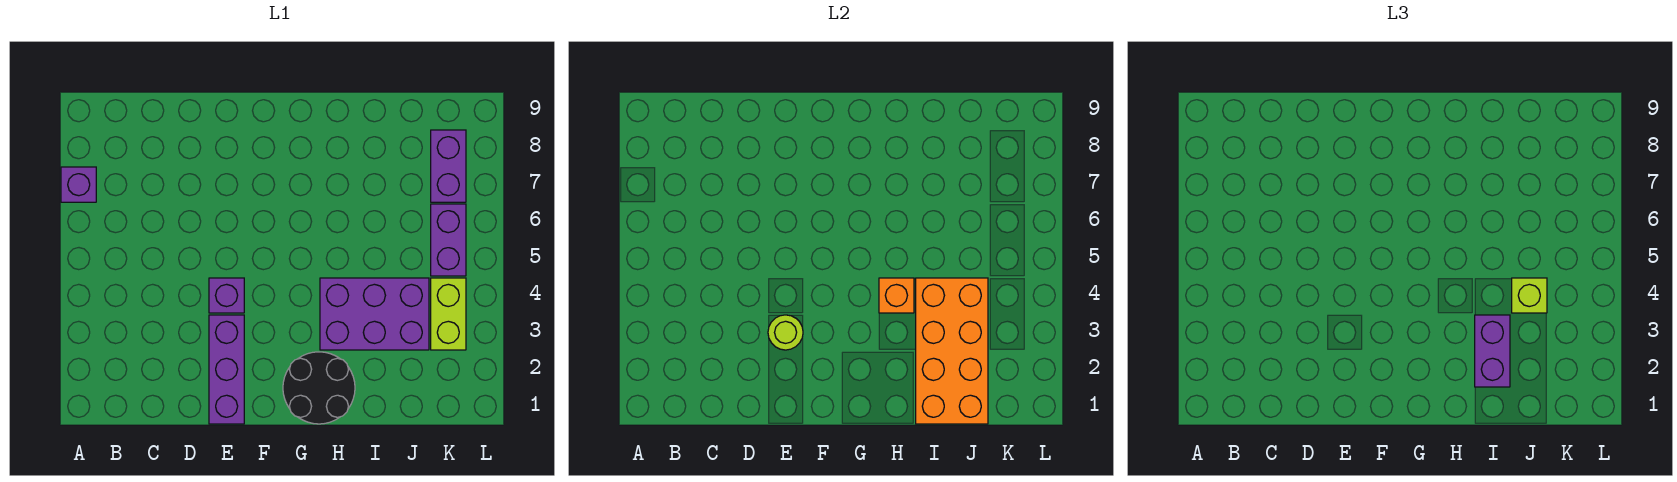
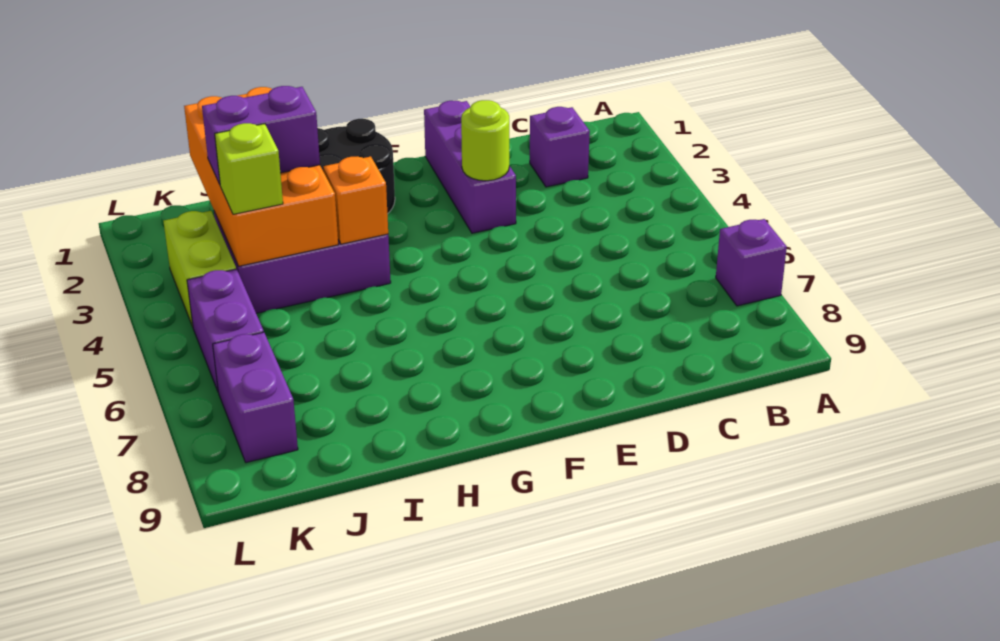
purple brick E4 level 1 -> purple brick C2 level 1
purple brick I2:I3 level 3 -> purple brick I3:J3 level 3

